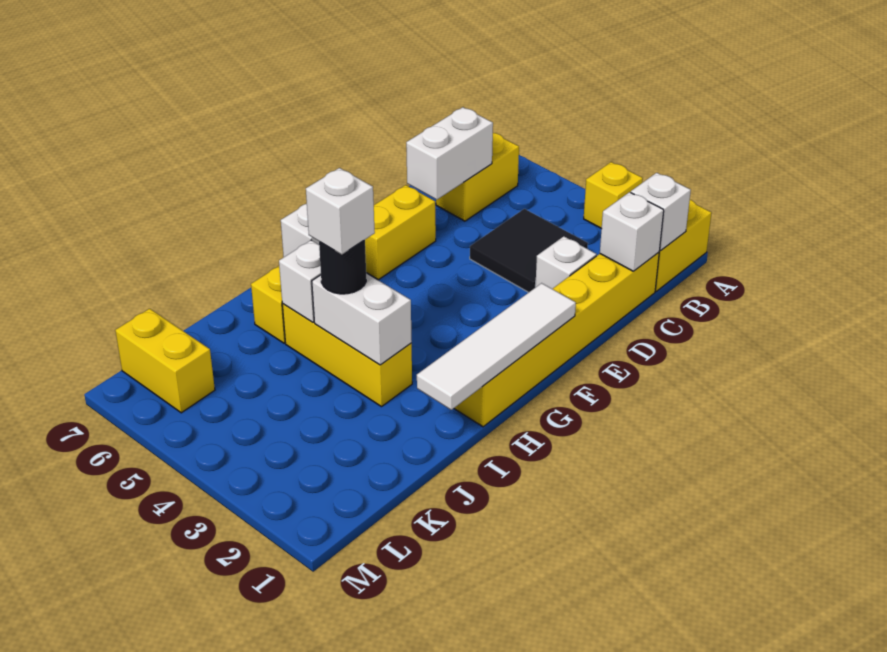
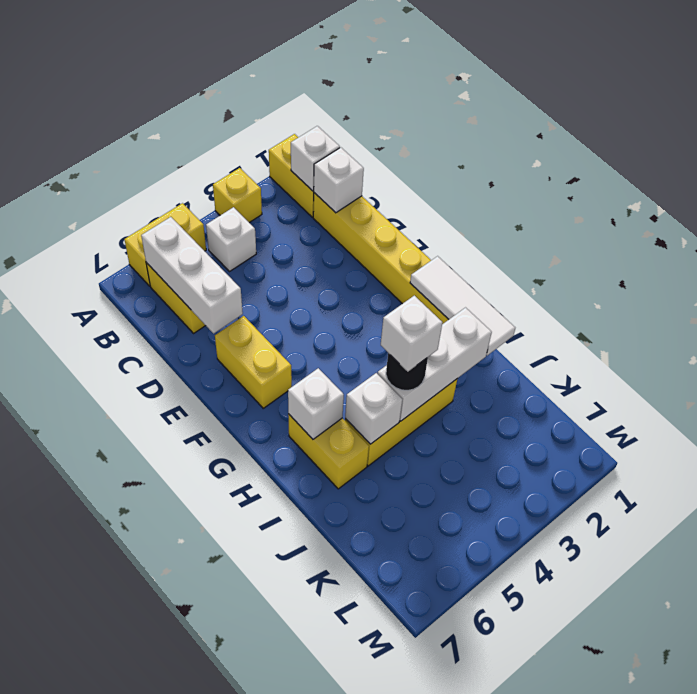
black tile C3:D4 level 1 -> none
white brick C6:D6 level 2 -> white brick B6:D6 level 2
white brick D2 level 1 -> white brick B4 level 1
white tile F1:I1 level 2 -> white tile G1:I1 level 2
white brick I3:I4 level 2 -> white brick I2:I4 level 2
yellow brick L6:L7 level 1 -> yellow brick A5:A6 level 1

